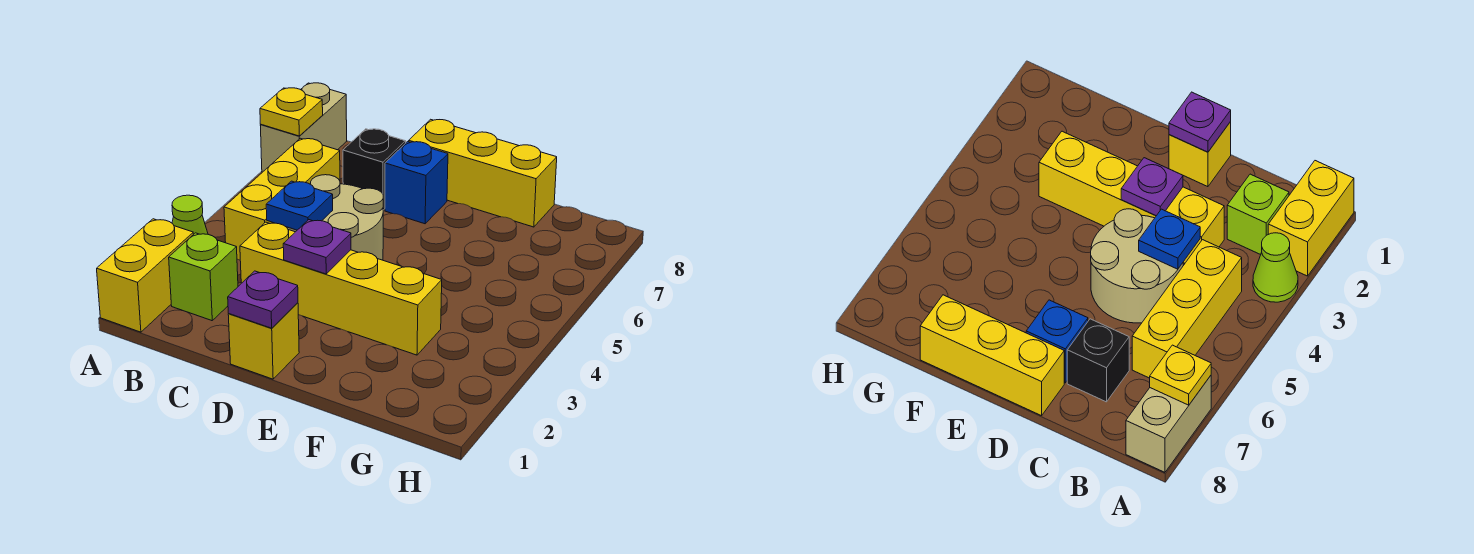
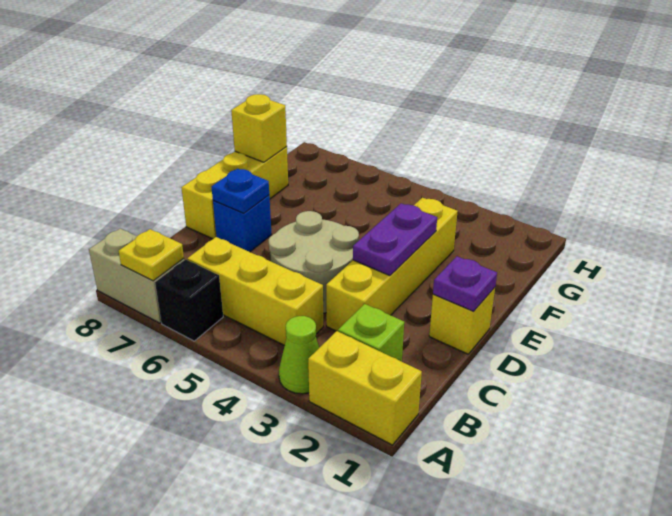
blue plate C4 level 2 -> blue plate D7 level 2
black brick C7 level 1 -> black brick A6 level 1
purple plate D3 level 2 -> purple plate D3:E3 level 2
none -> yellow brick F8 level 2

